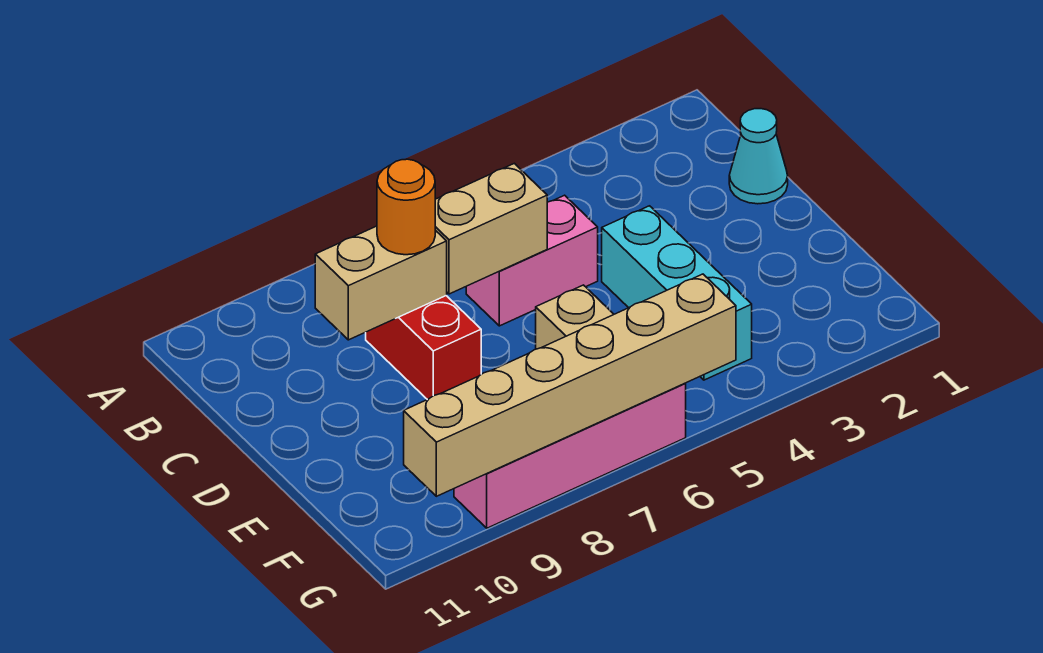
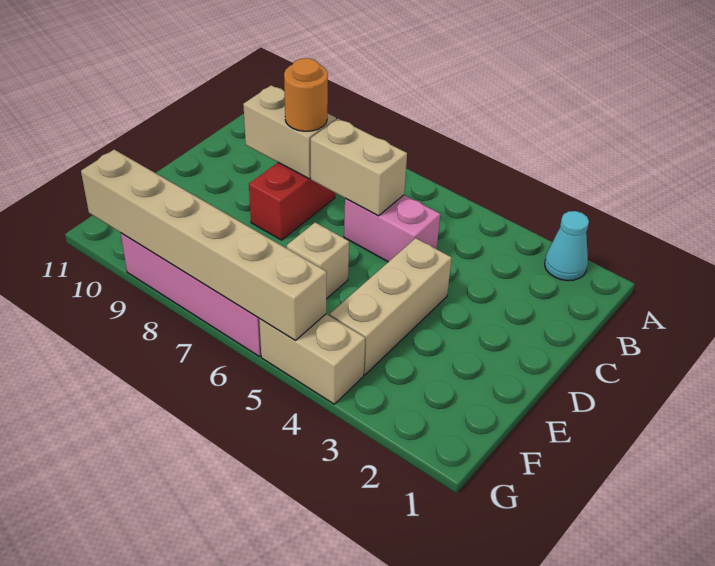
cyan cone C1 level 1 -> cyan cone A2 level 1
cyan brick D4:F4 level 1 -> tan brick D4:F4 level 1
none -> tan brick G4:G5 level 1

